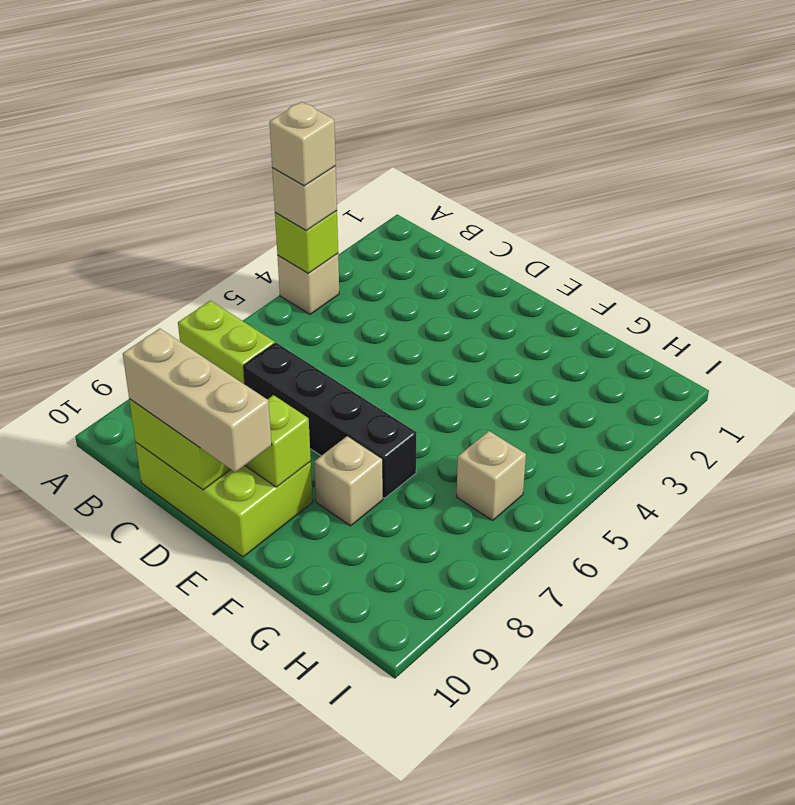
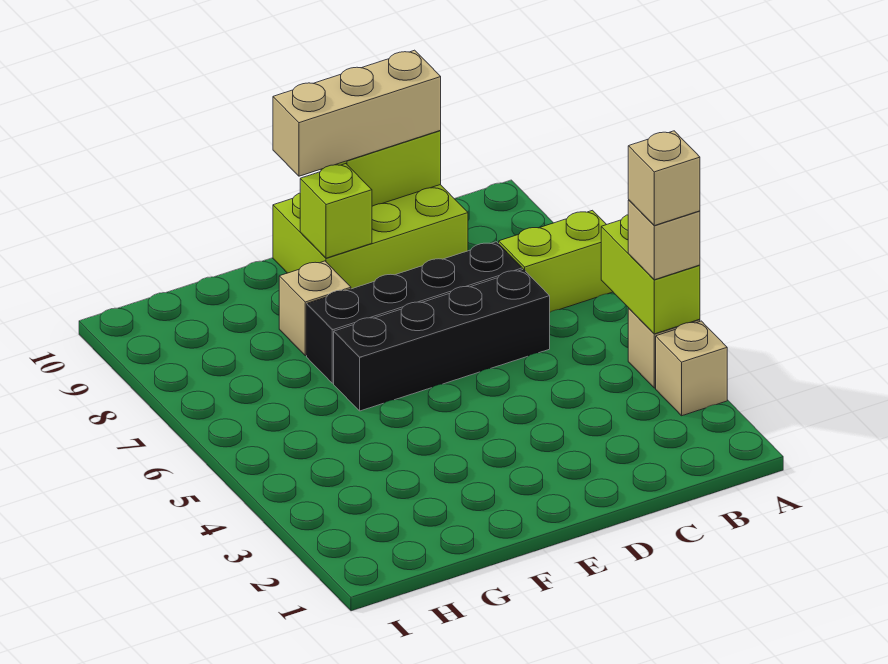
lime brick A4 level 2 -> lime brick A4:A5 level 2
none -> black brick C6:F6 level 1
tan brick H6 level 1 -> tan brick A3 level 1

